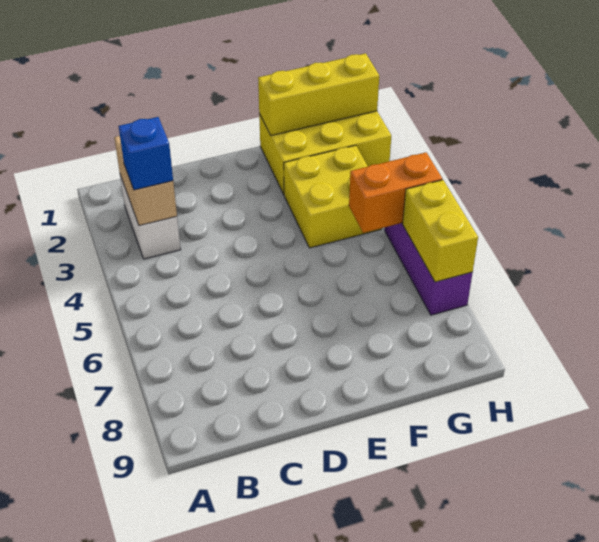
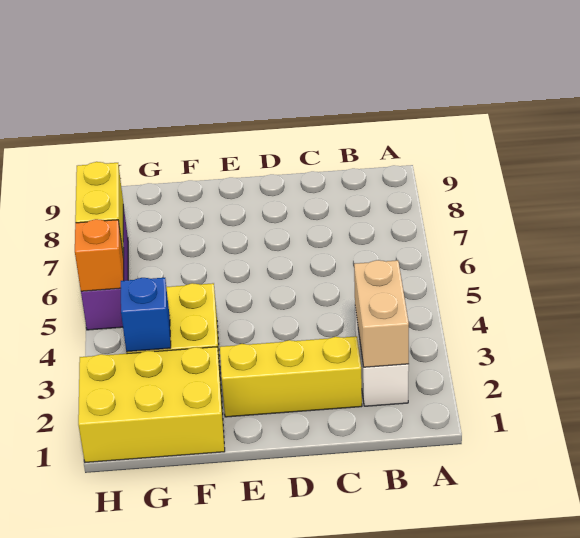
blue brick B3 level 3 -> blue brick G3 level 2
yellow brick F1:H1 level 2 -> yellow brick C2:E2 level 1
orange brick G5:H5 level 2 -> orange brick H5 level 2

